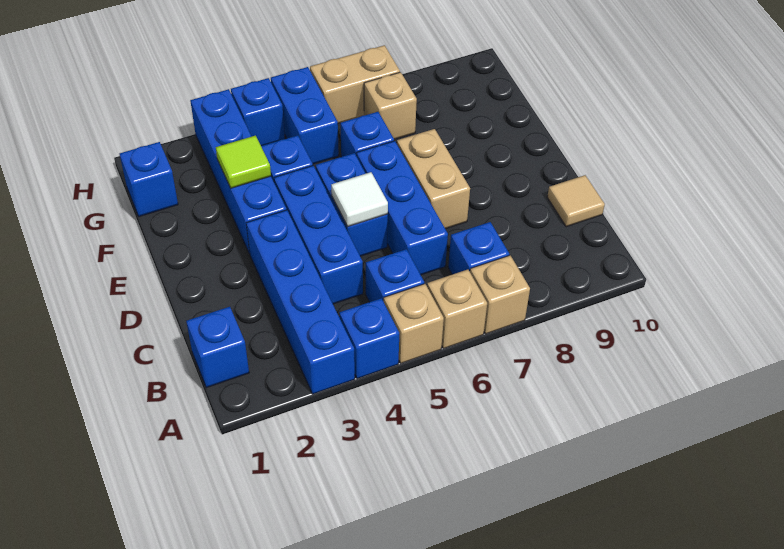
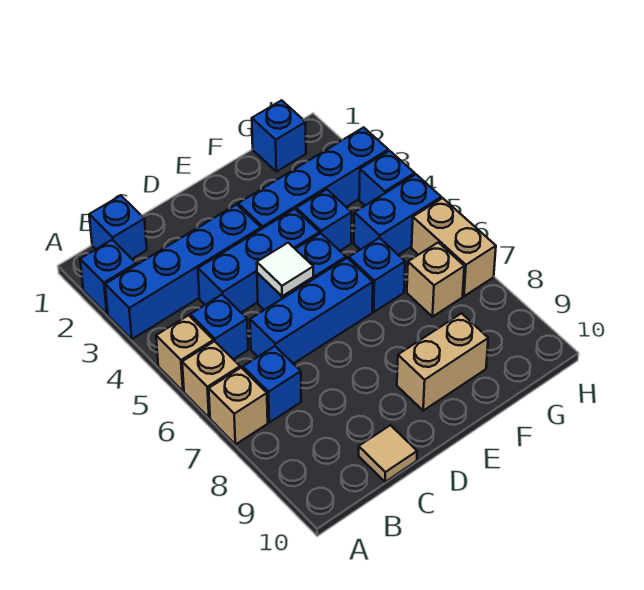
blue brick A4 level 1 -> blue brick A2 level 1
tan brick D7:E7 level 1 -> tan brick E9:F9 level 1
lime tile F3 level 2 -> none

